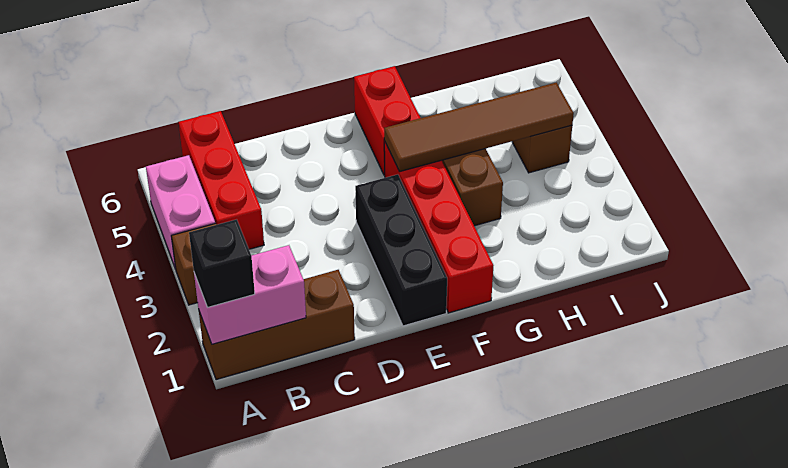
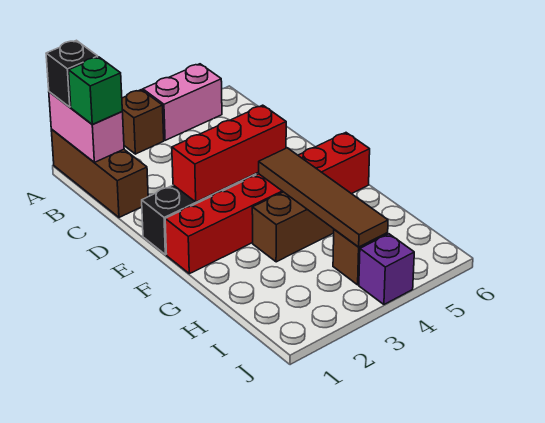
none -> green brick B1 level 3
red brick B4:B6 level 1 -> red brick E2:E4 level 2
none -> purple brick J4 level 1

